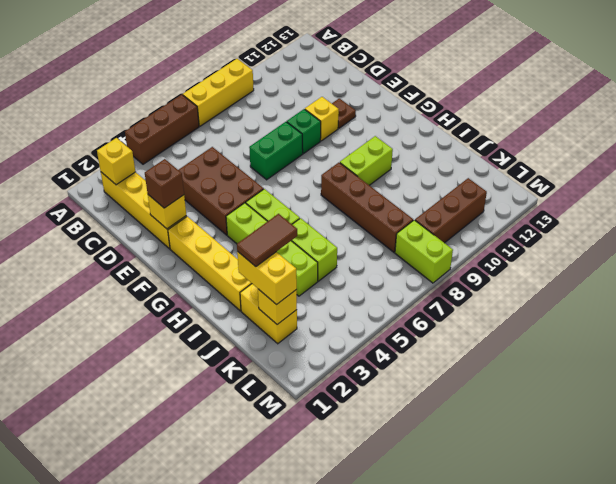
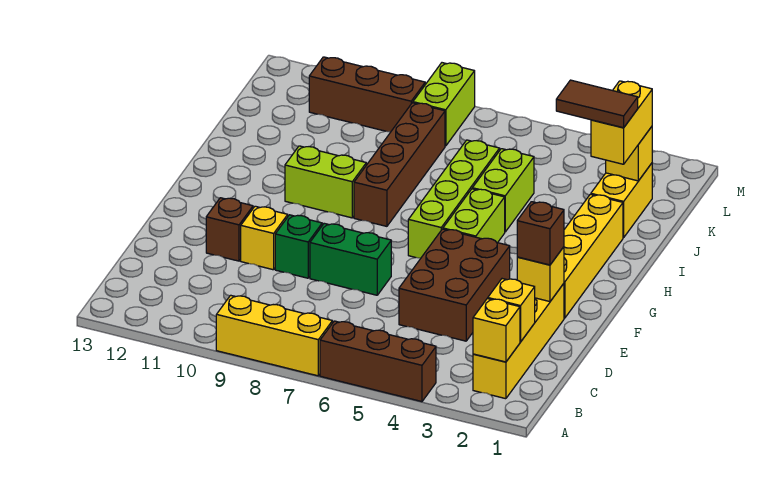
none -> yellow brick C2 level 2
brown plate E11 level 1 -> brown brick E11 level 1
lime brick G4:J4 level 1 -> lime brick G6:J6 level 1

